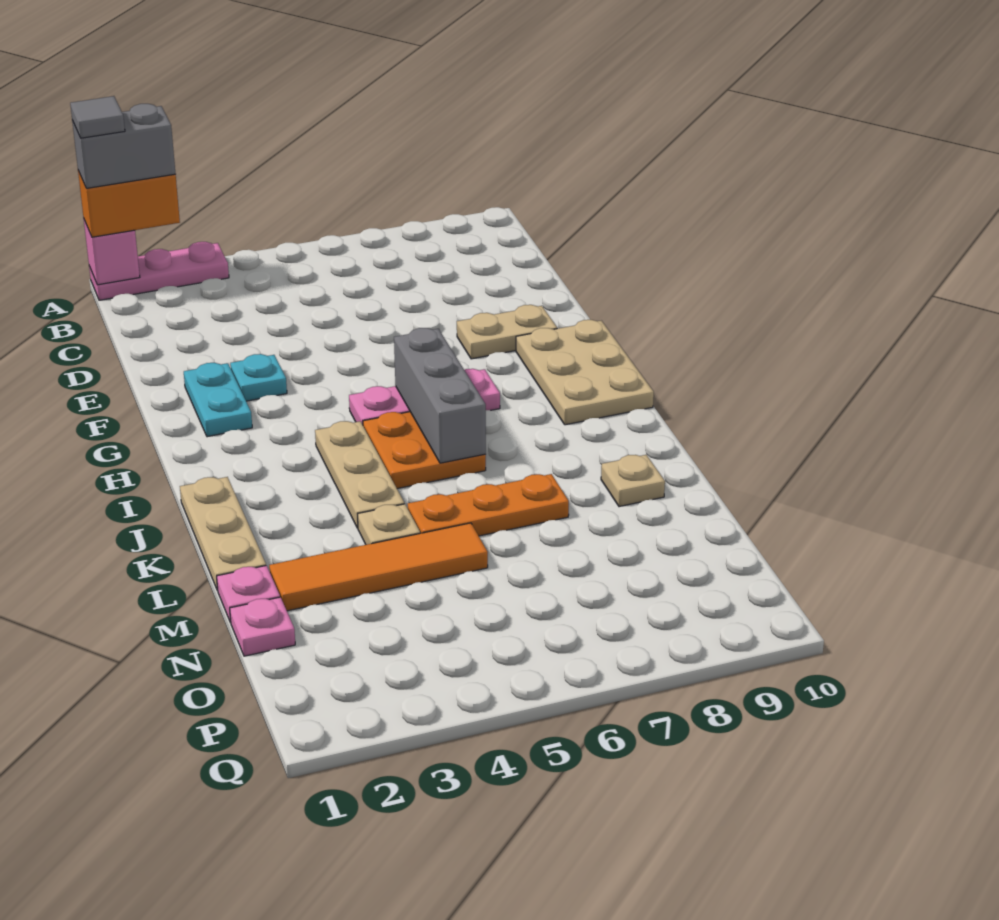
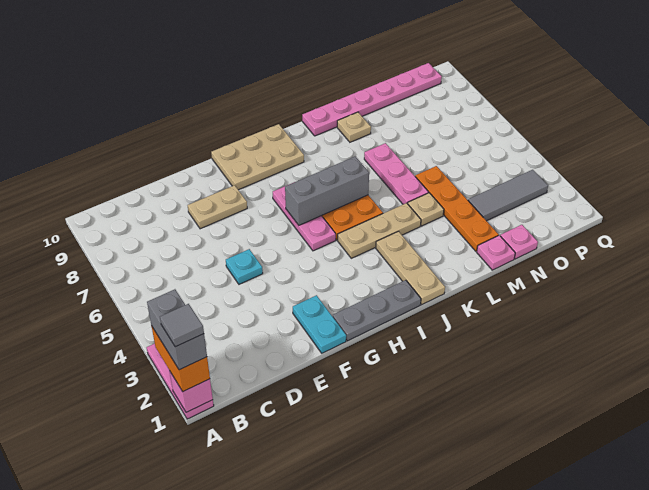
cyan plate F2:G2 level 1 -> cyan plate F1:F2 level 1
cyan plate F3 level 1 -> cyan plate E5 level 1
tan plate F8:F9 level 1 -> tan plate E8:F8 level 1
none -> grey plate G1:I1 level 1
tan plate J1:L1 level 1 -> tan plate J1:J3 level 1
none -> pink plate K10:P10 level 1
orange plate L5:L7 level 1 -> pink plate L5:L7 level 1
orange tile M2:M5 level 1 -> orange plate M2:M5 level 1
none -> grey tile N3:P3 level 1

